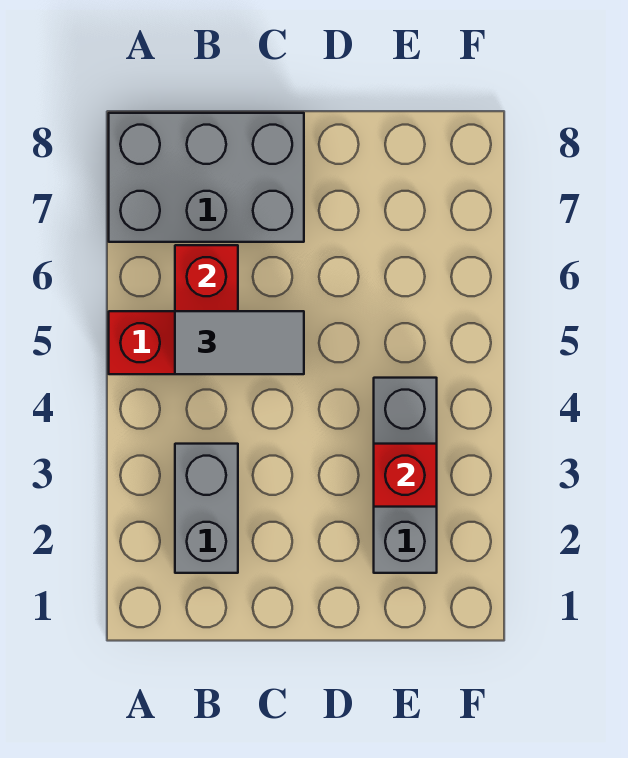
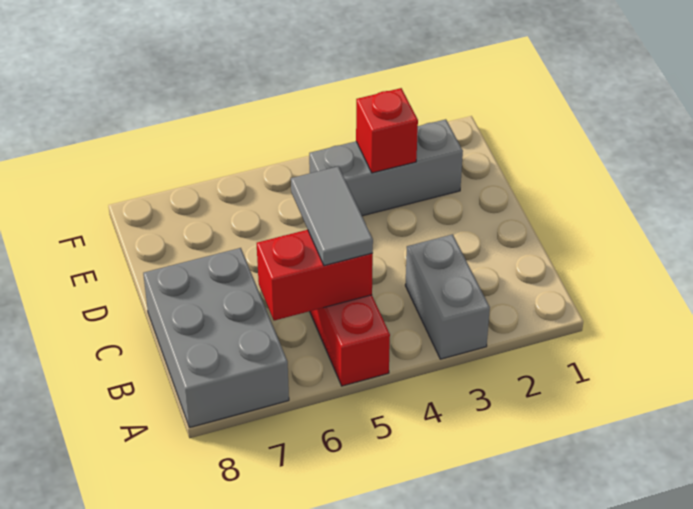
grey brick B2:B3 level 1 -> grey brick A3:B3 level 1

